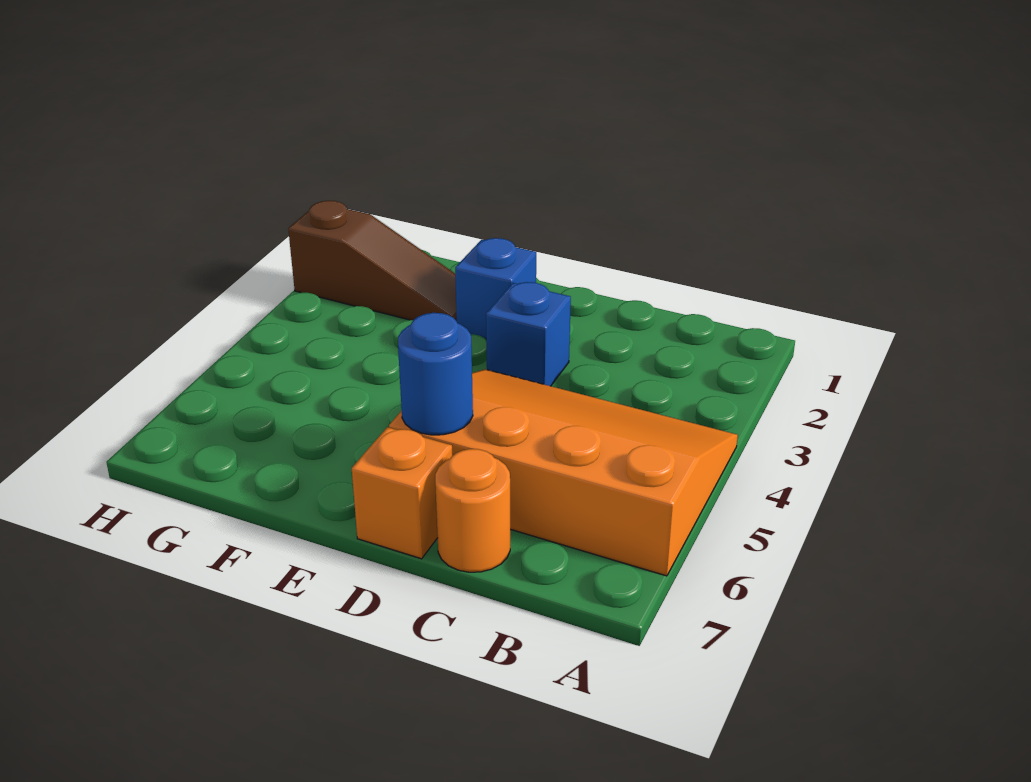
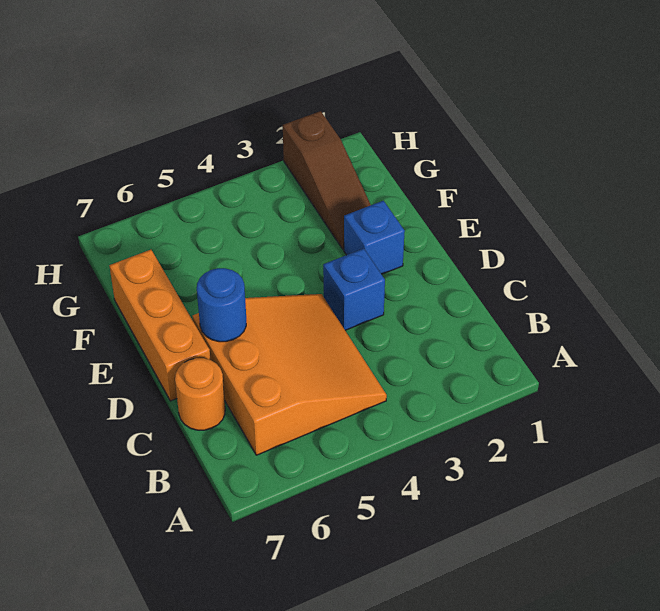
orange slope A4:D6 level 1 top 6 -> orange slope B4:D6 level 1 top 6
orange brick D7 level 1 -> orange brick D7:F7 level 1

